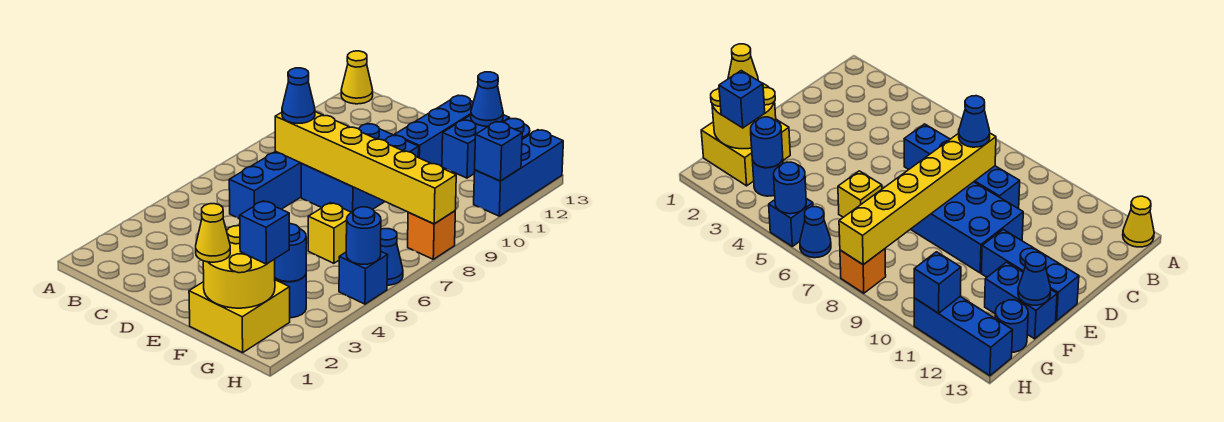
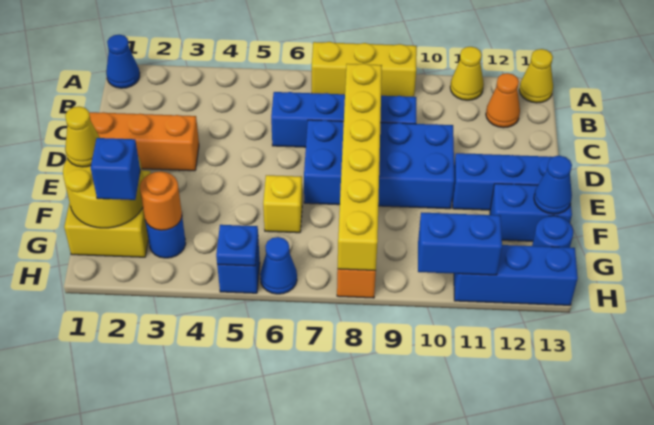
none -> yellow brick A7:A9 level 1
none -> yellow cone A11 level 1
none -> orange cone B12 level 1
blue cone C8 level 3 -> blue cone A1 level 1
none -> orange brick D1:D3 level 1
blue brick D8:E10 level 1 -> blue brick D7:E10 level 1
blue round brick G3 level 2 -> orange round brick G3 level 2
blue round brick H5 level 2 -> blue plate H5 level 2
blue brick H11 level 2 -> blue brick H10:H11 level 2

